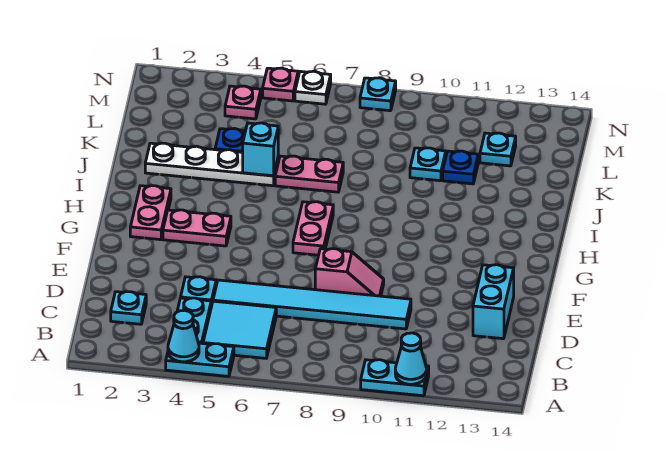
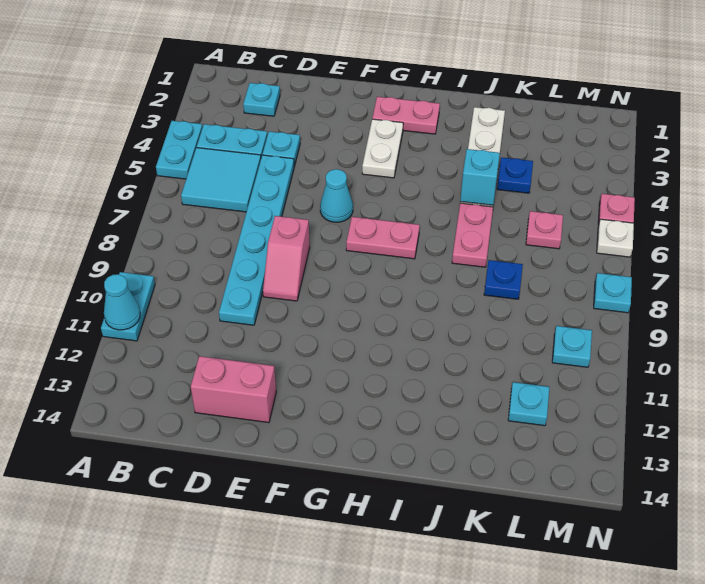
cyan cone A4 level 2 -> cyan cone F6 level 1
cyan tile D5:D10 level 1 -> cyan plate D5:D10 level 1
cyan brick D13:E13 level 1 -> pink brick D13:E13 level 1
pink plate G3:G4 level 1 -> white plate G3:G4 level 1
cyan plate K10 level 1 -> cyan plate M10 level 1
blue plate K11 level 1 -> blue plate K8 level 1
pink plate M4 level 1 -> pink plate L6 level 1

